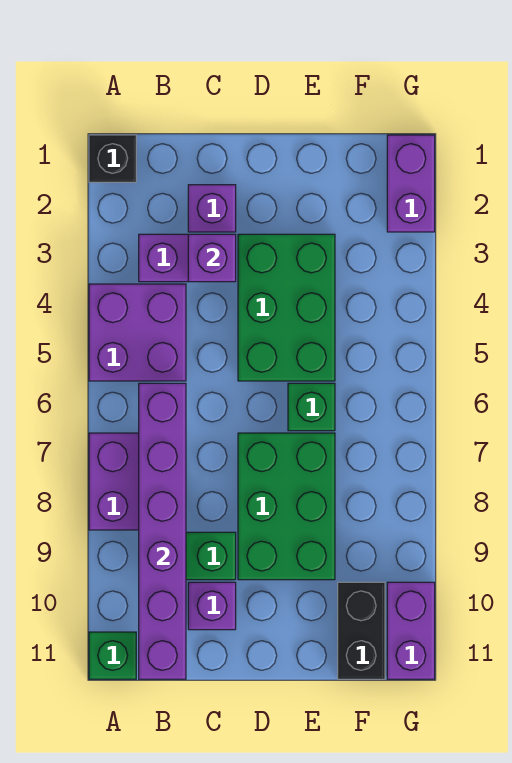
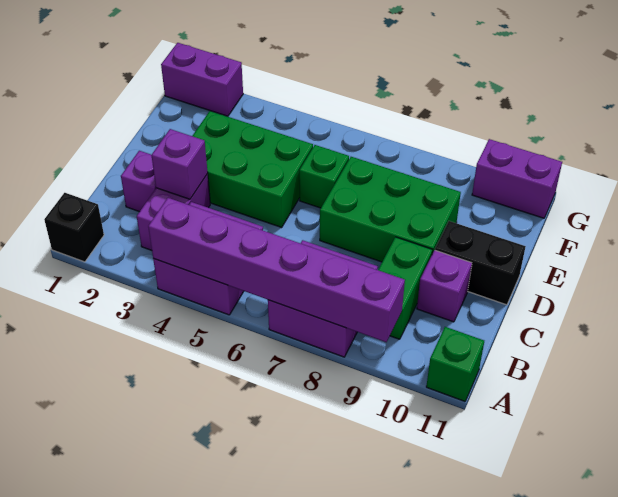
purple brick B6:B11 level 2 -> purple brick A4:A9 level 2
black brick F10:F11 level 1 -> black brick D10:D11 level 1

